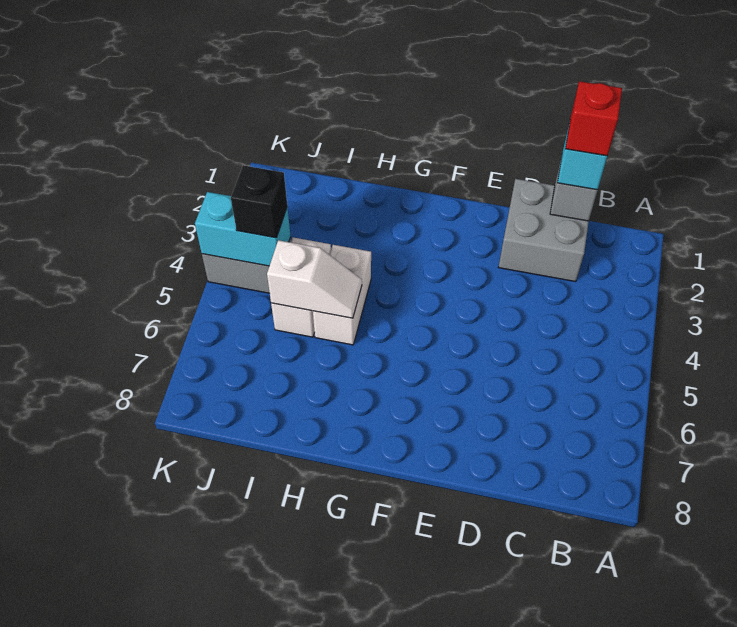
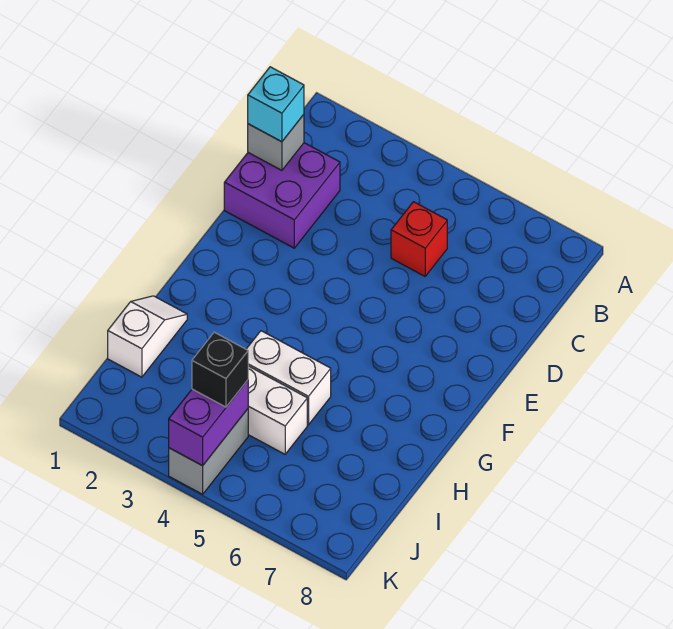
grey brick C1:D2 level 1 -> purple brick C1:D2 level 1
red brick C1 level 4 -> red brick C5 level 1
white slope H5:I5 level 2 top I -> white slope H1:I1 level 1 top I
cyan brick J4:K4 level 2 -> purple brick J4:K4 level 2

